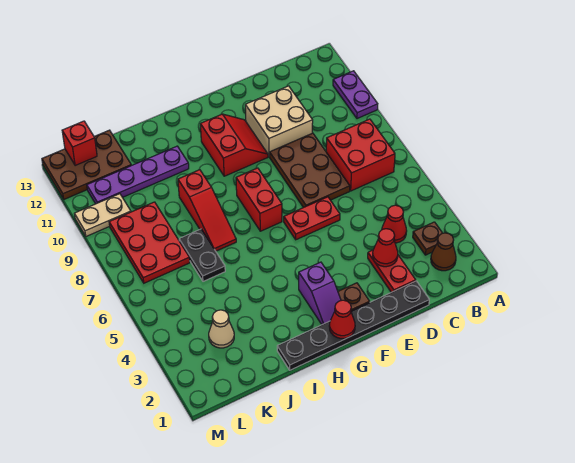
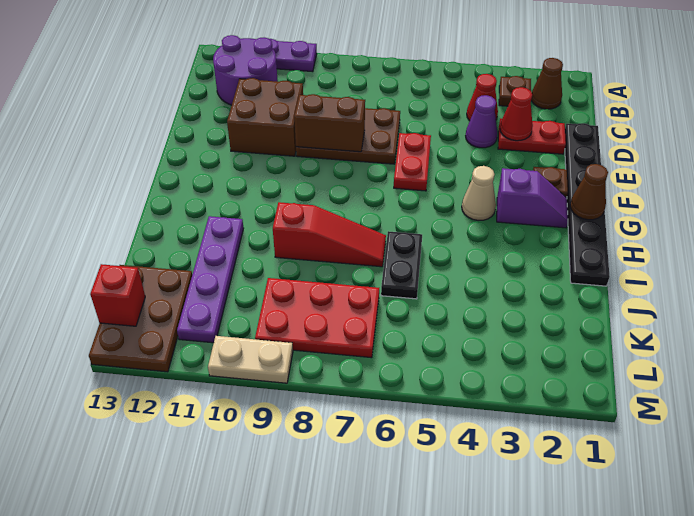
red brick B7:C8 level 1 -> none
none -> purple round brick B11:C12 level 1
none -> purple cone D4 level 1
tan brick D10:E11 level 1 -> brown brick D10:E11 level 1
none -> brown brick E8:E9 level 2
red slope F10:G11 level 1 top G -> none
red cone G1 level 2 -> brown cone G1 level 2
red brick G7:G8 level 1 -> none
black plate J6:J7 level 1 -> black plate I6:J6 level 1
tan cone K3 level 1 -> tan cone G4 level 1
tan plate L10:M10 level 1 -> tan plate M9:M10 level 1

